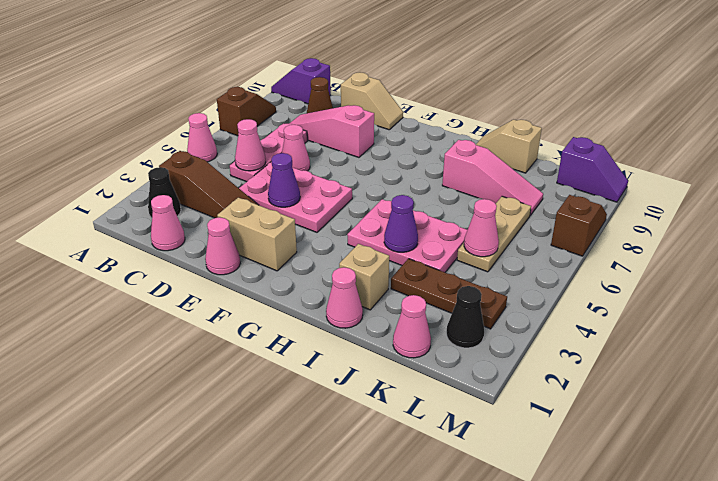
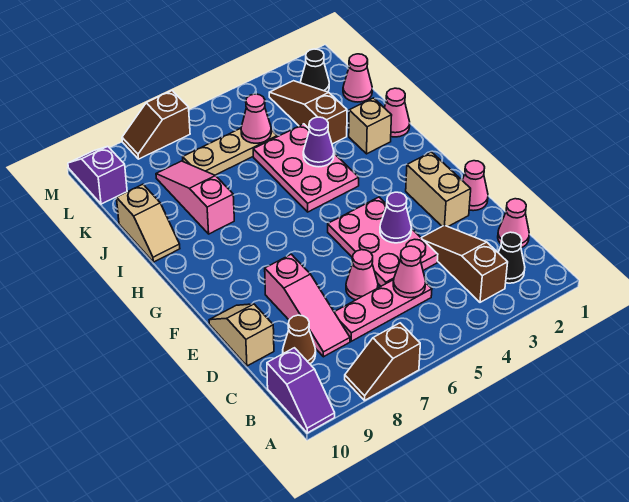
pink cone A5 level 1 -> none
brown plate J3:L3 level 1 -> brown slope J3:L3 level 1 top J

